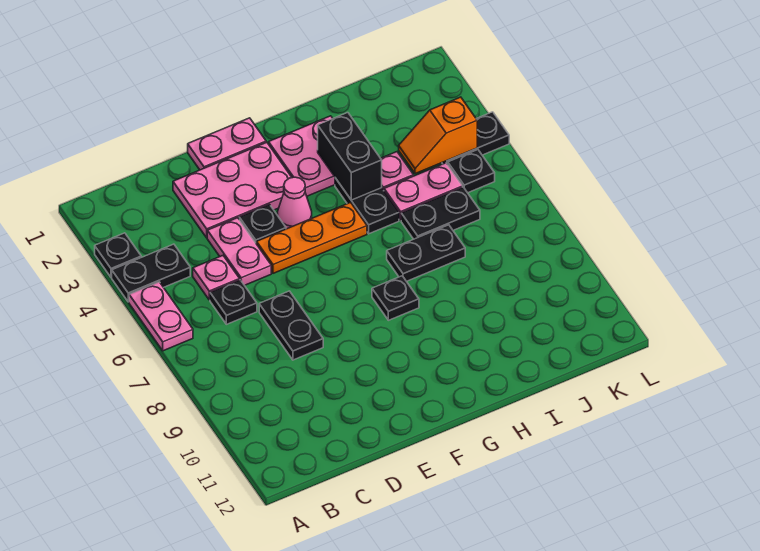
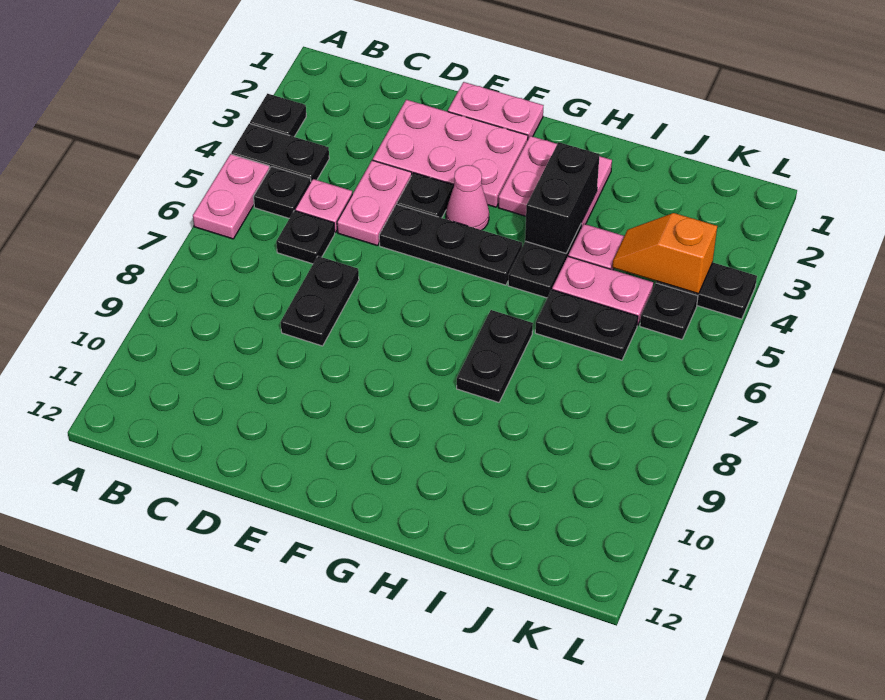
orange plate E5:G5 level 1 -> black plate E5:G5 level 1
black plate G8 level 1 -> black plate B5 level 1
black plate H7:I7 level 1 -> black plate H7:H8 level 1

